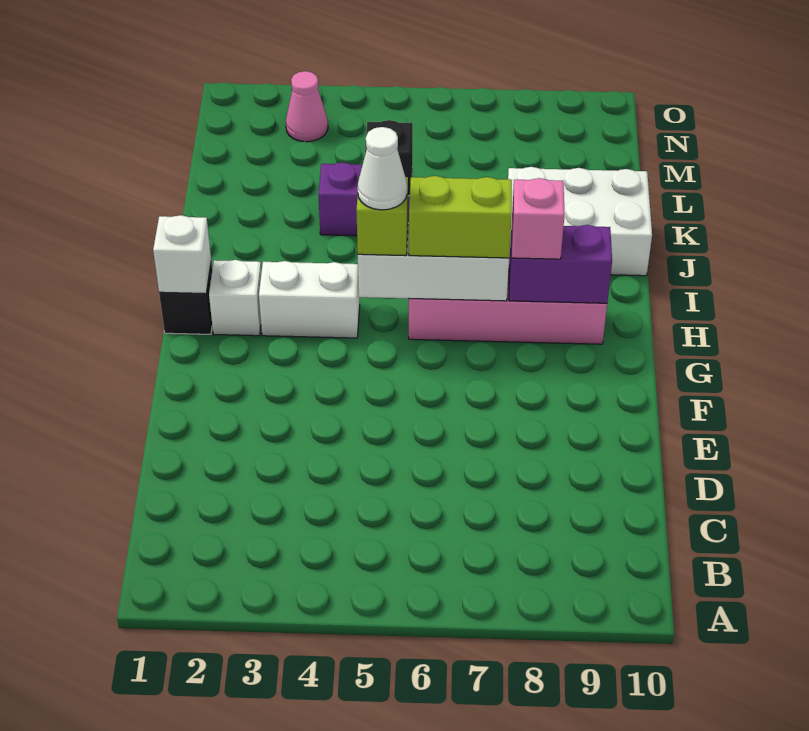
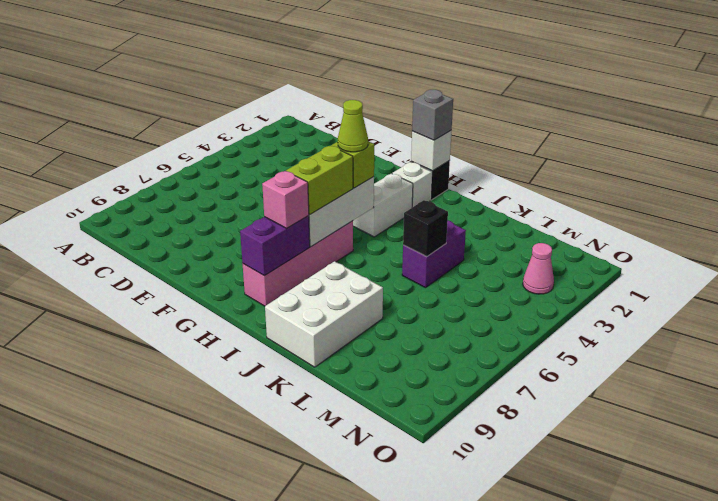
none -> grey brick H1 level 3
white cone H5 level 4 -> lime cone H5 level 4

